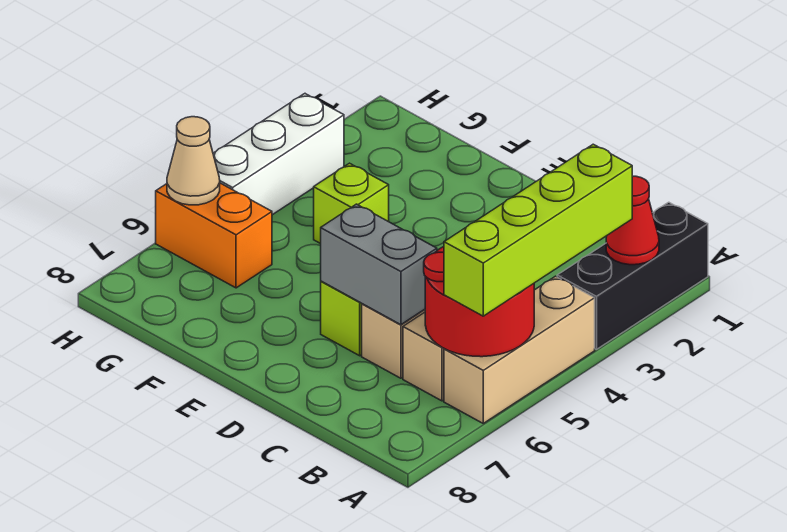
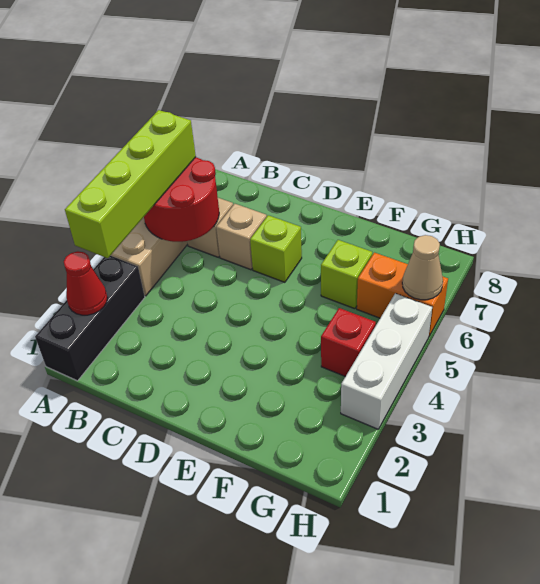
grey brick C6:D6 level 2 -> none
lime brick F4 level 1 -> lime brick F6 level 1
none -> red brick G4 level 1

